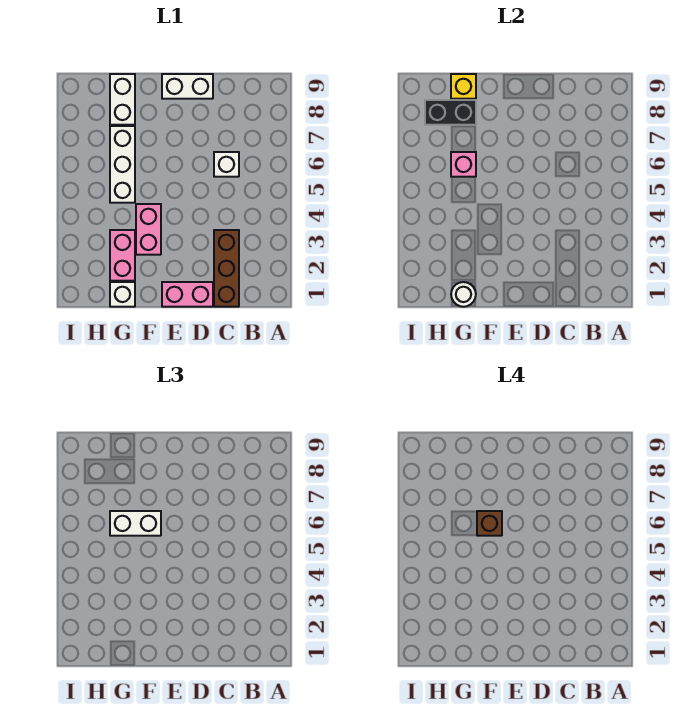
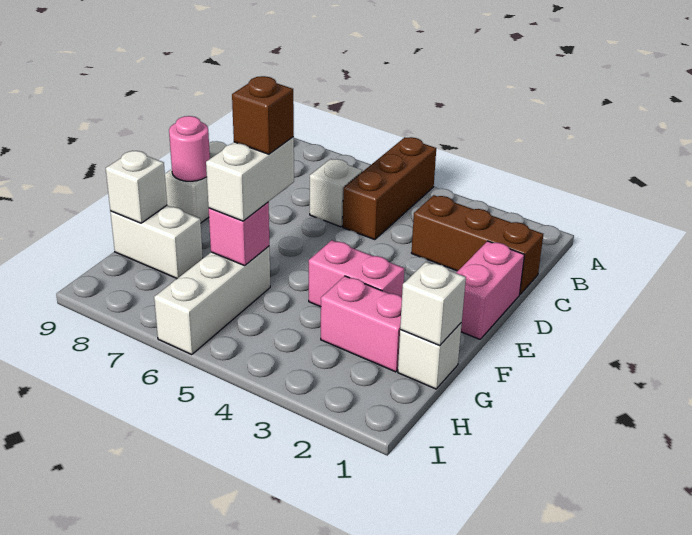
none -> brown brick A5:C5 level 1
none -> pink round brick E9 level 2
white round brick G1 level 2 -> white brick G1 level 2
white brick G5:G7 level 1 -> white brick G6:I6 level 1
black brick G8:H8 level 2 -> none
yellow brick G9 level 2 -> white brick G9 level 2

